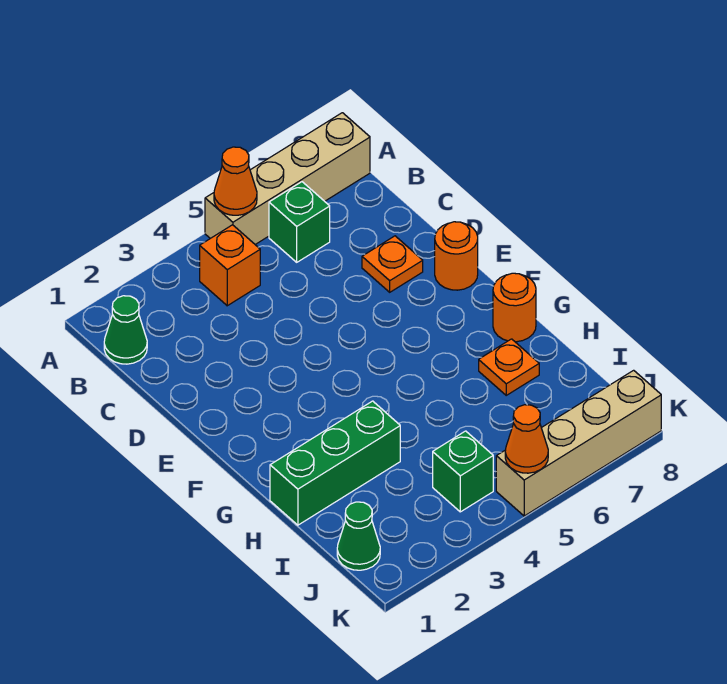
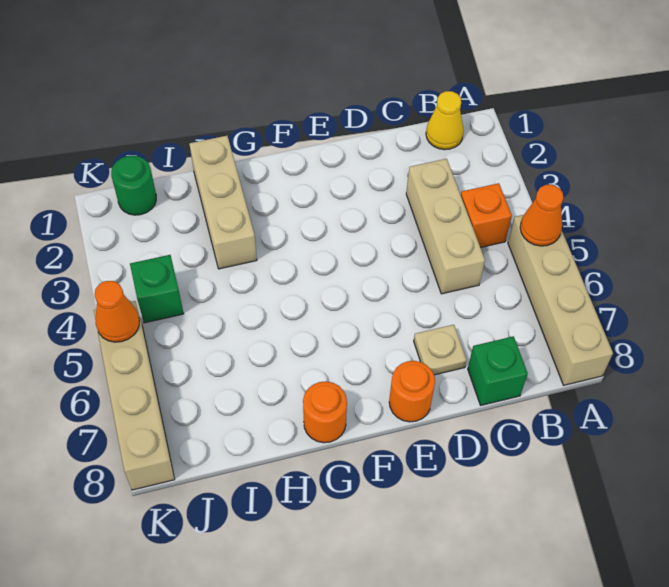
green cone B1 level 1 -> yellow cone B1 level 1
green brick B6 level 1 -> green brick C8 level 1
none -> tan brick C3:C5 level 1
orange plate D7 level 1 -> tan plate D7 level 1
green brick H1:H3 level 1 -> tan brick H1:H3 level 1
orange plate H7 level 1 -> none
green cone J1 level 1 -> green round brick J1 level 1

